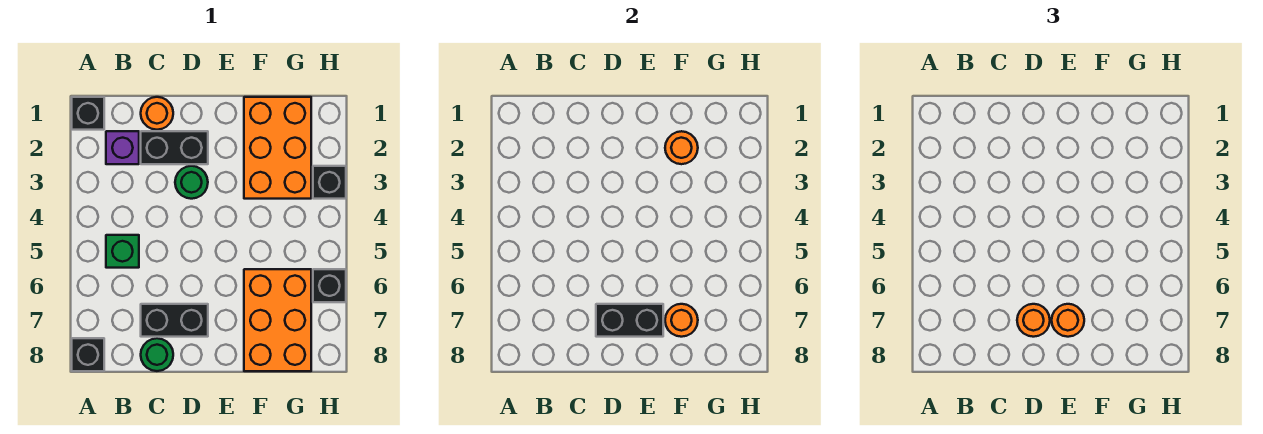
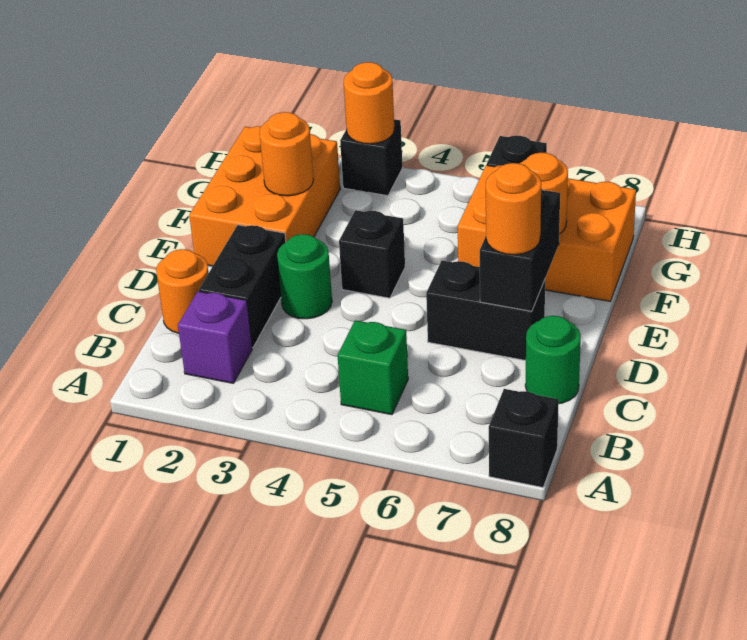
black brick A1 level 1 -> black brick E4 level 1
black brick C7:D7 level 1 -> black brick D6:D7 level 1
orange round brick E7 level 3 -> orange round brick H3 level 2
orange brick F1:G3 level 1 -> orange brick E1:G2 level 1

